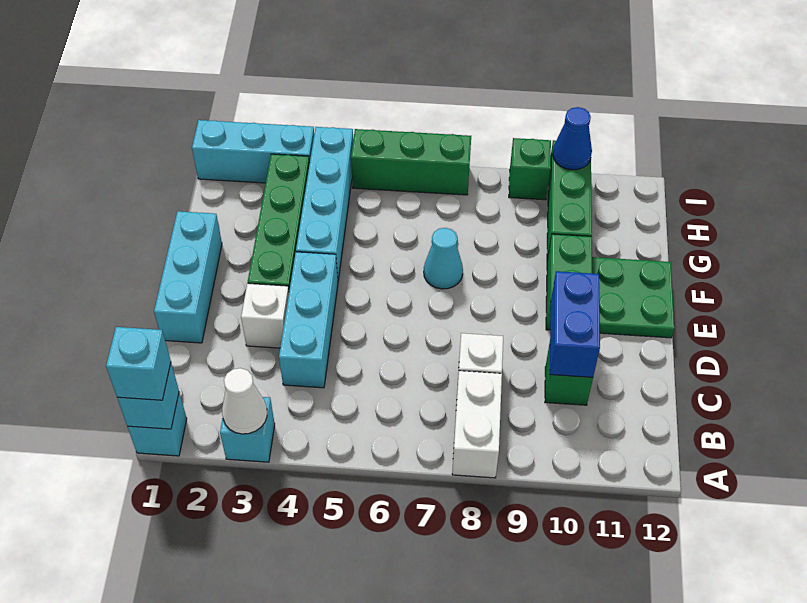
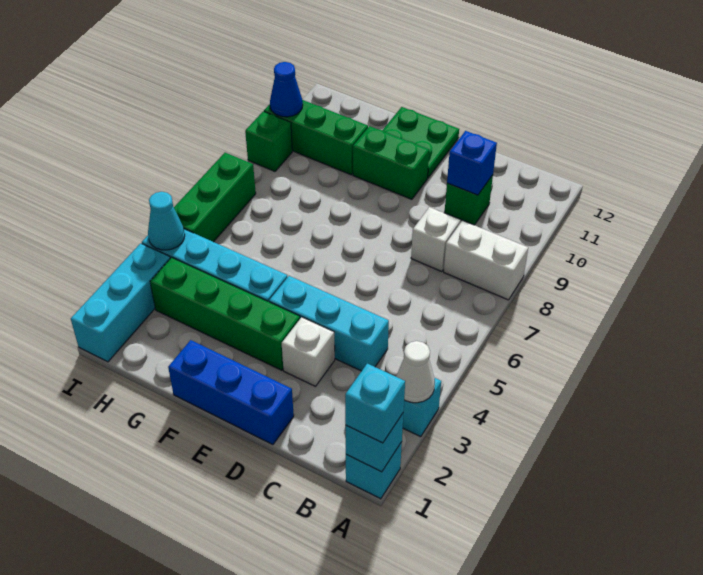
blue brick C10:D10 level 2 -> blue brick C10 level 2
cyan brick D1:F1 level 1 -> blue brick D1:F1 level 1
cyan cone F7 level 1 -> cyan cone I4 level 2

